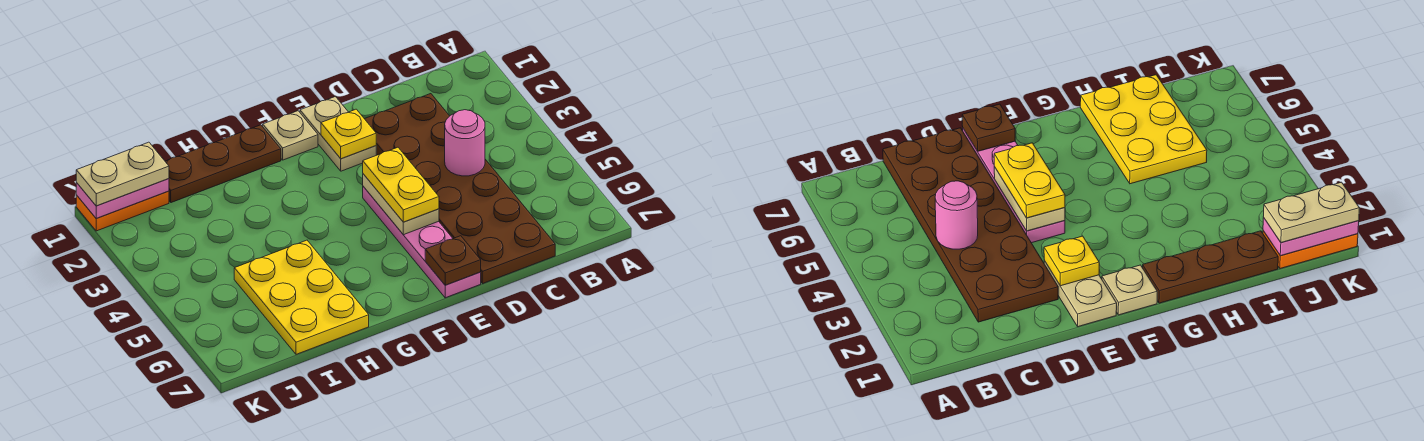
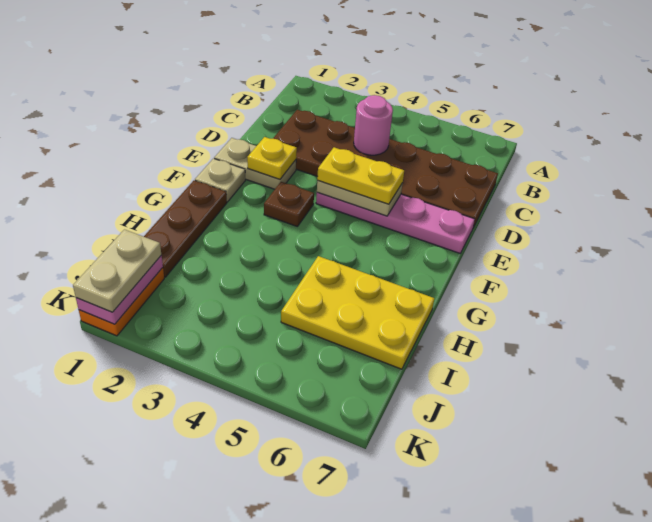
brown plate E7 level 2 -> brown plate F3 level 1

